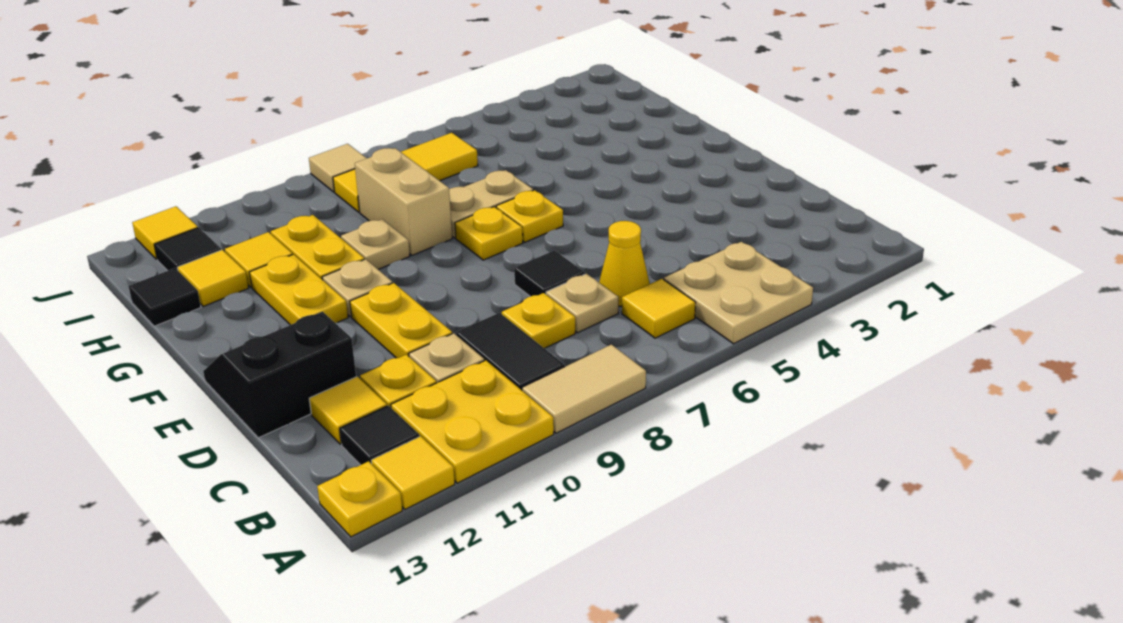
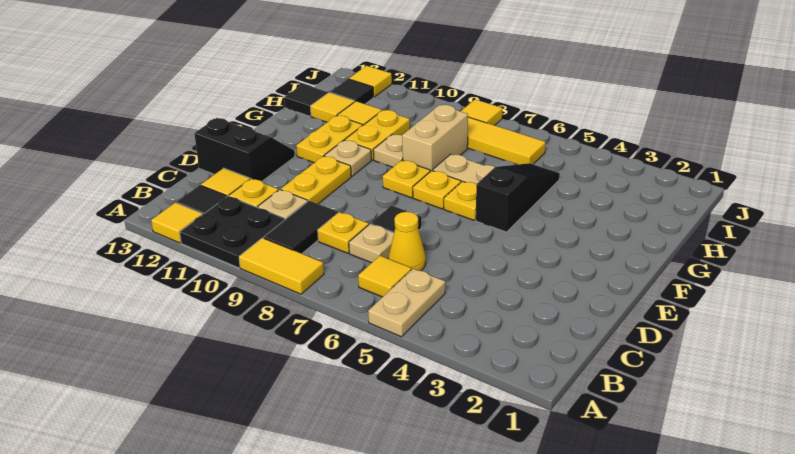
tan plate A4:B5 level 1 -> tan plate A5:B5 level 1
tan tile A8:A9 level 1 -> yellow tile A8:A9 level 1
yellow plate A10:B11 level 1 -> black plate A10:B11 level 1
yellow plate A13 level 1 -> yellow plate F8 level 1
none -> black slope F5:H5 level 1 top F
tan tile J8 level 1 -> yellow tile J8 level 1

